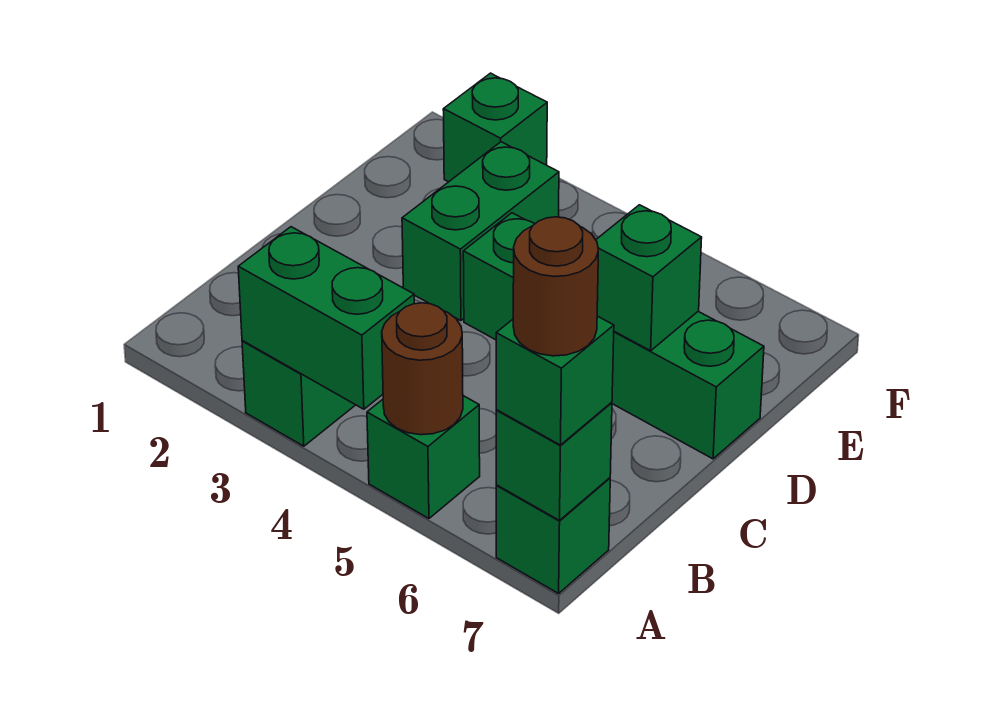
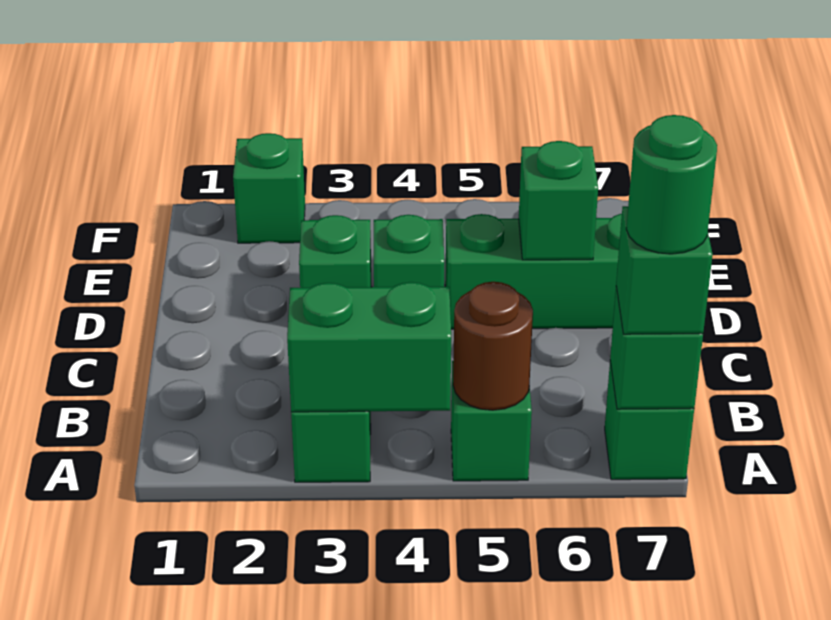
brown round brick A7 level 4 -> green round brick A7 level 4
green brick D3:E3 level 1 -> green brick D3 level 1

